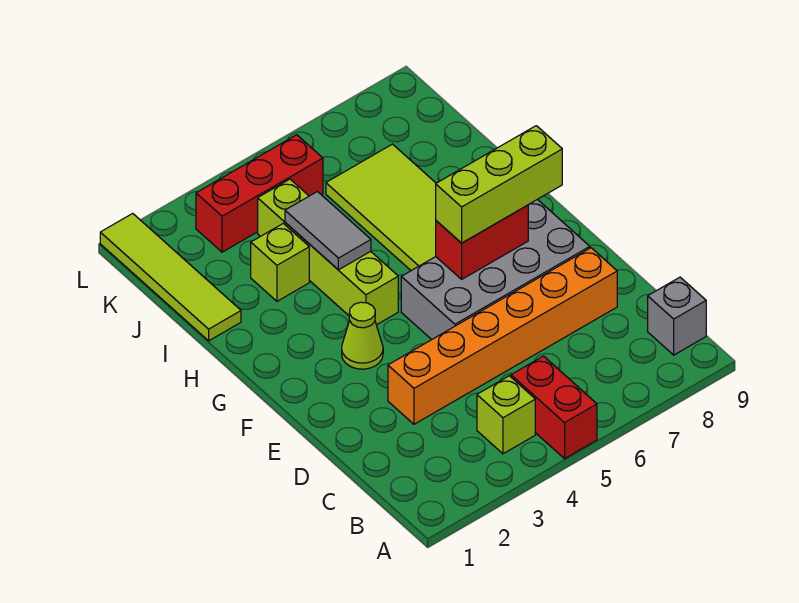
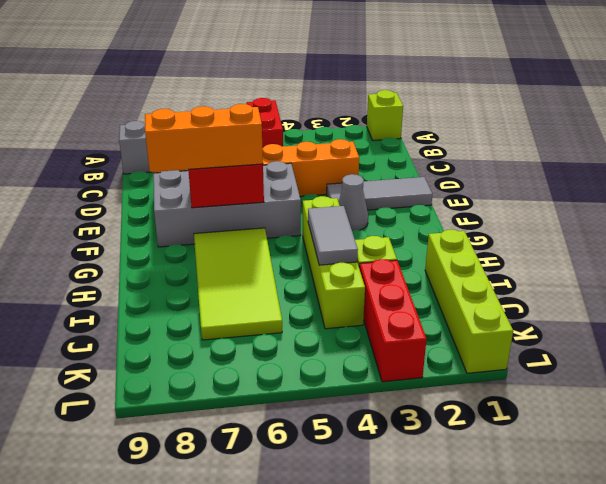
lime brick B4 level 1 -> lime brick A1 level 1
none -> grey tile E1:E3 level 1
lime cone F3 level 1 -> grey cone F3 level 1
lime brick F6:F8 level 3 -> orange brick F6:F8 level 3
lime tile I1:L1 level 1 -> lime brick I1:L1 level 1
red brick K3:K5 level 1 -> red brick J3:L3 level 1

